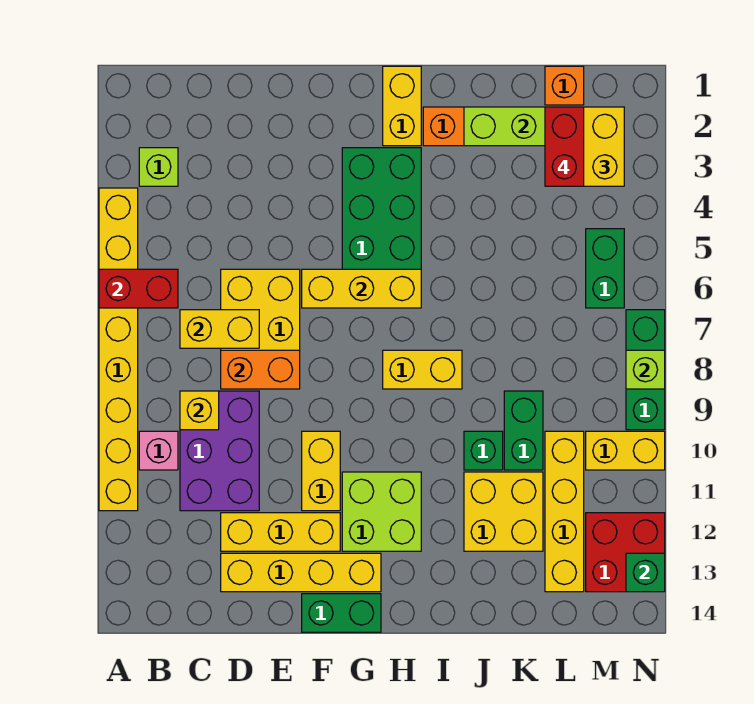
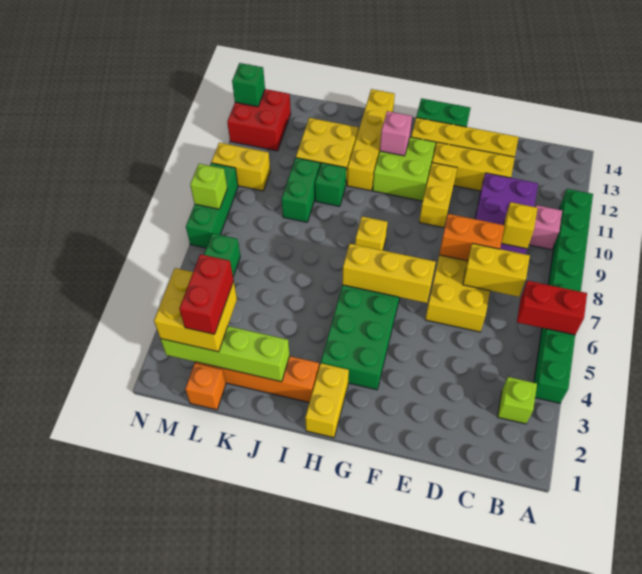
yellow brick A4:A11 level 1 -> green brick A4:A11 level 1
yellow brick H8:I8 level 1 -> yellow brick H8 level 1
none -> pink brick H12 level 2
yellow brick L10:L13 level 1 -> yellow brick I11:I14 level 1

